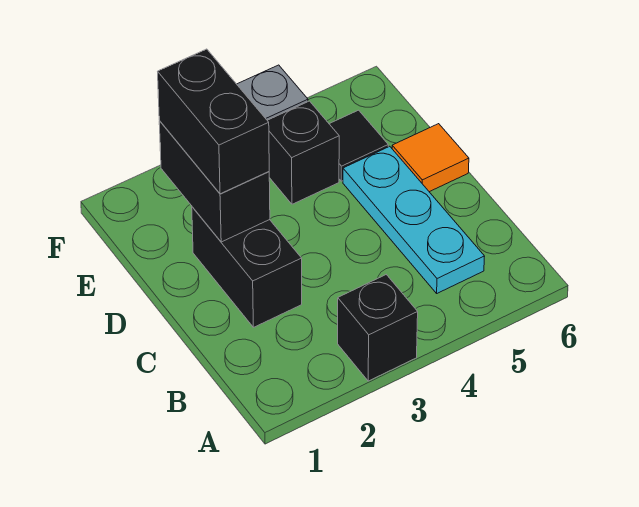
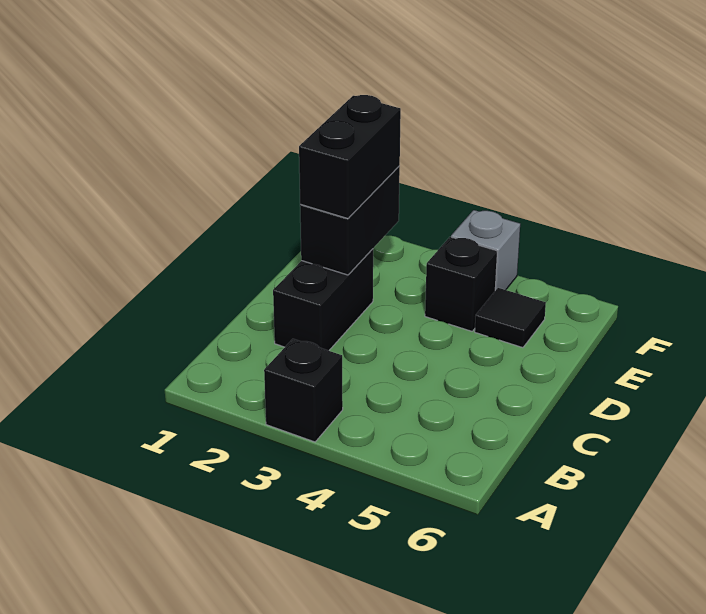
cyan plate B5:D5 level 1 -> none
orange tile D6 level 1 -> none

